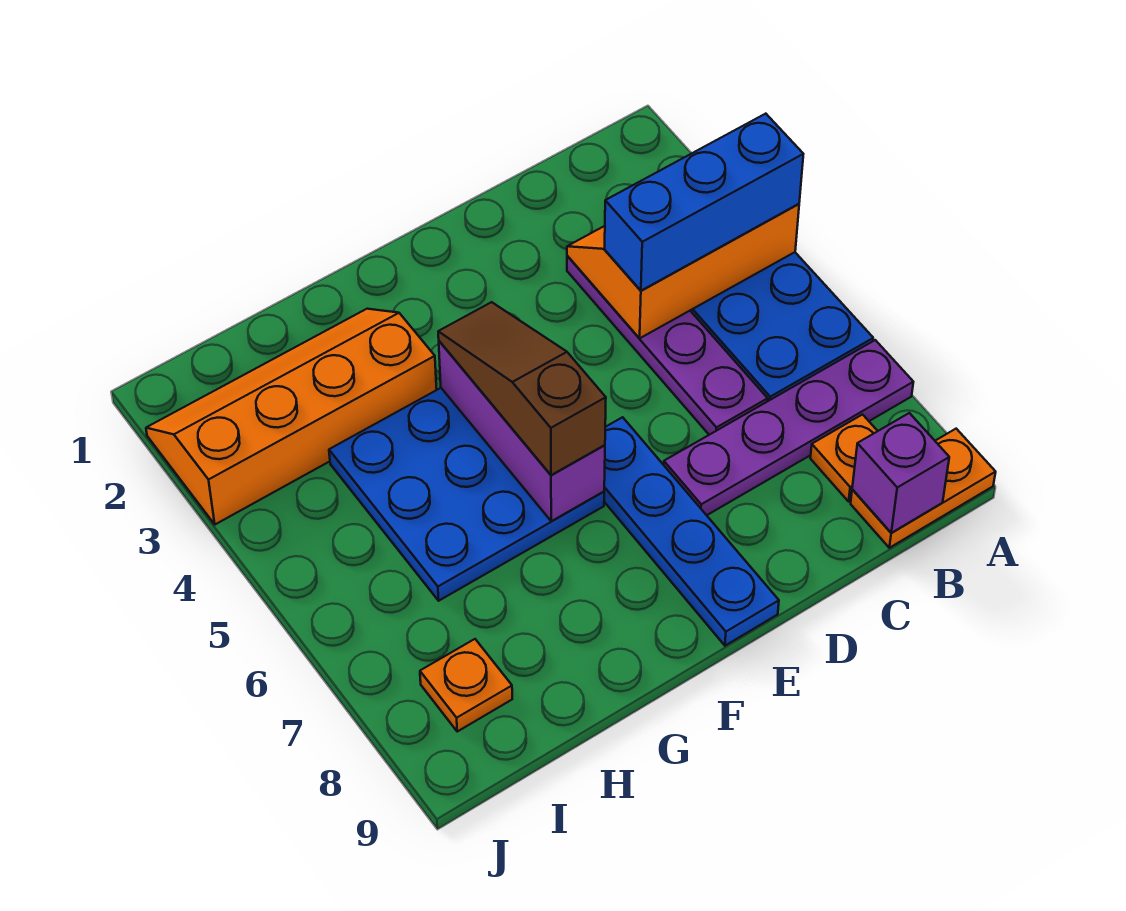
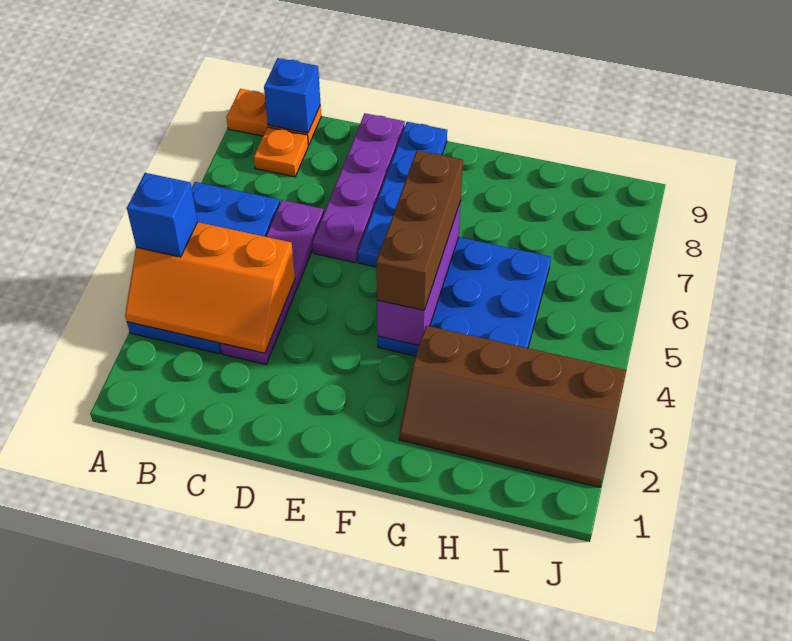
blue brick A4:C4 level 3 -> blue brick A4 level 3
purple plate A7:D7 level 1 -> purple plate D6:D9 level 1
purple brick B9 level 2 -> blue brick B9 level 2
brown slope F4:F6 level 3 top 6 -> brown brick F4:F6 level 3
orange slope G2:J3 level 1 top 3 -> brown slope G2:J3 level 1 top 3
orange plate I8 level 1 -> none

